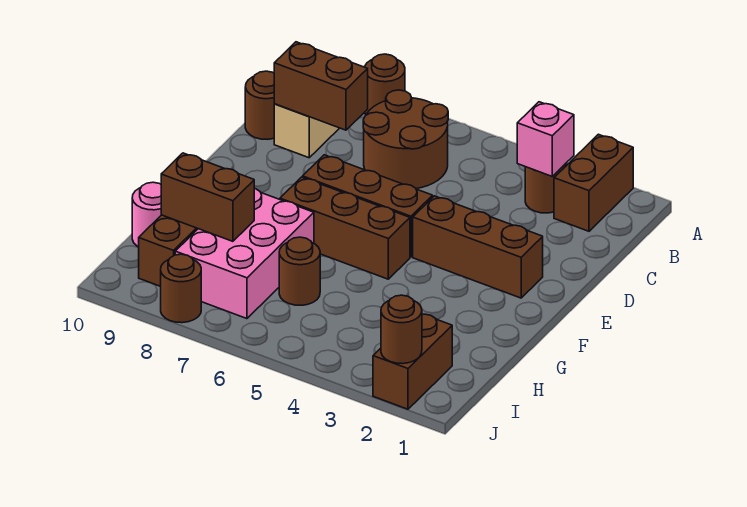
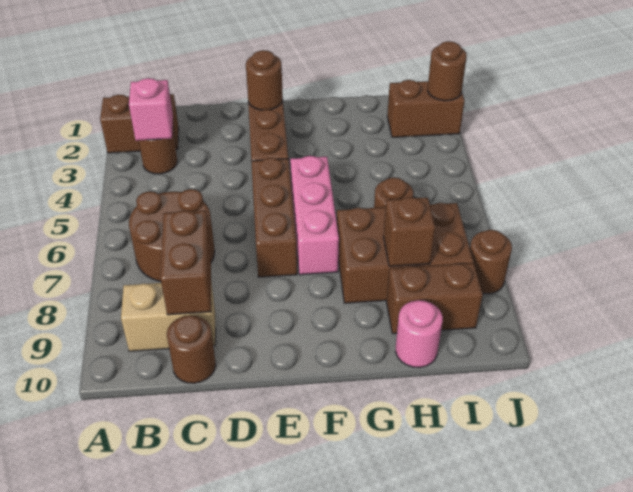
brown round brick A8 level 1 -> brown round brick E2 level 2
brown brick F5:F7 level 1 -> pink brick F5:F7 level 1
pink brick G7:I8 level 1 -> brown brick G7:I8 level 1
brown brick H8:H9 level 2 -> brown brick H8 level 2

